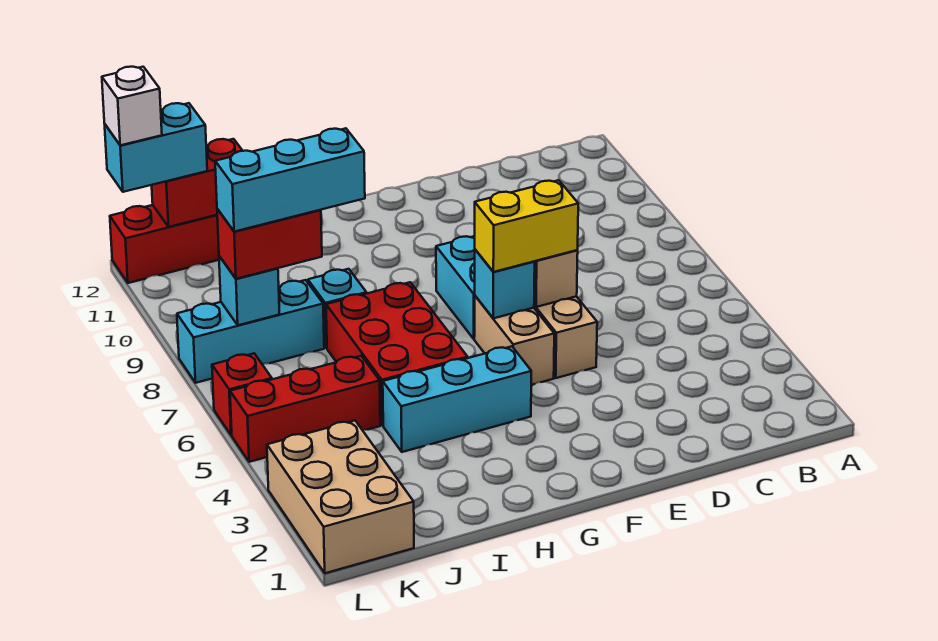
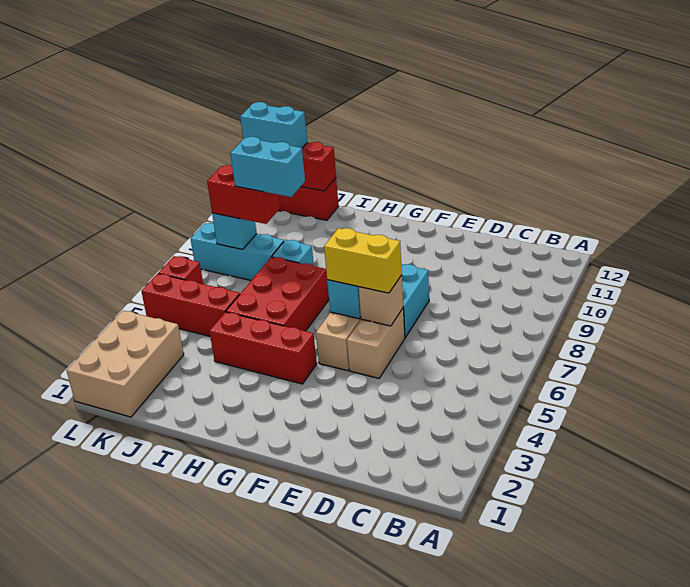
cyan brick G4:I4 level 1 -> red brick G4:I4 level 1
cyan brick I8:K8 level 4 -> cyan brick I8:J8 level 4
white brick L12 level 4 -> none

